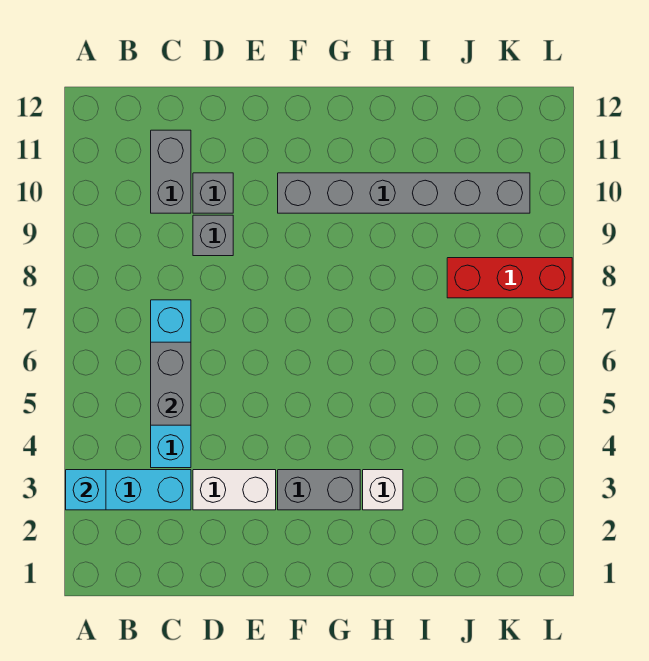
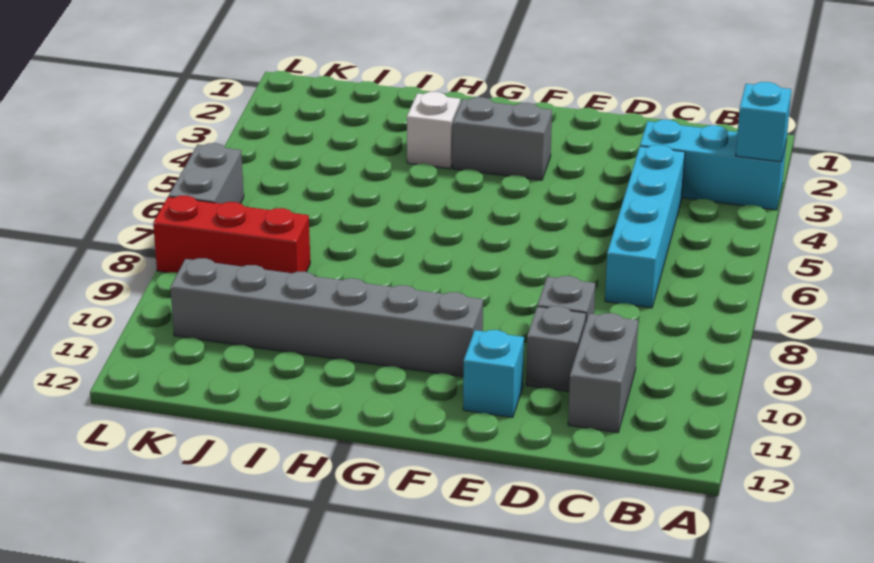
grey brick C5:C6 level 2 -> grey brick L6:L7 level 1
white brick D3:E3 level 1 -> none
none -> cyan brick E11 level 1

